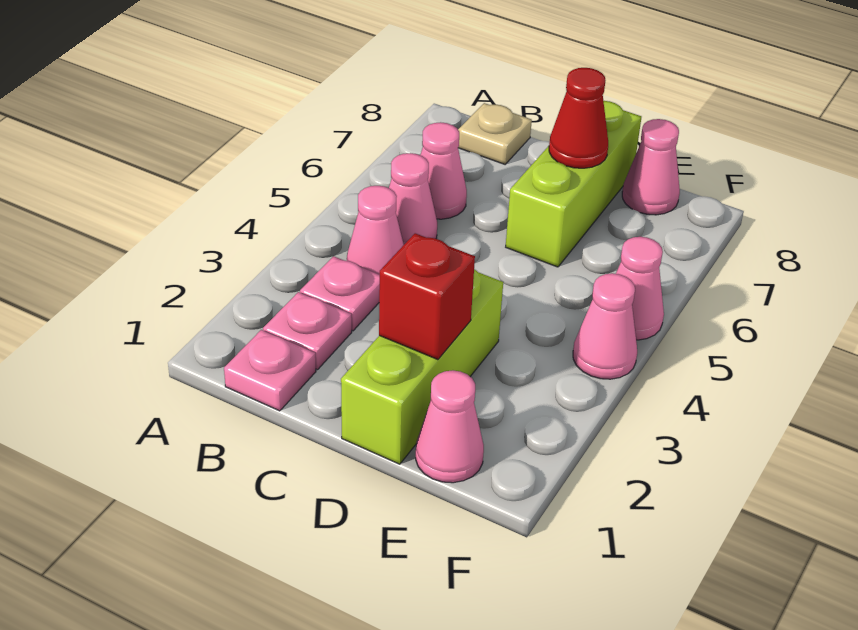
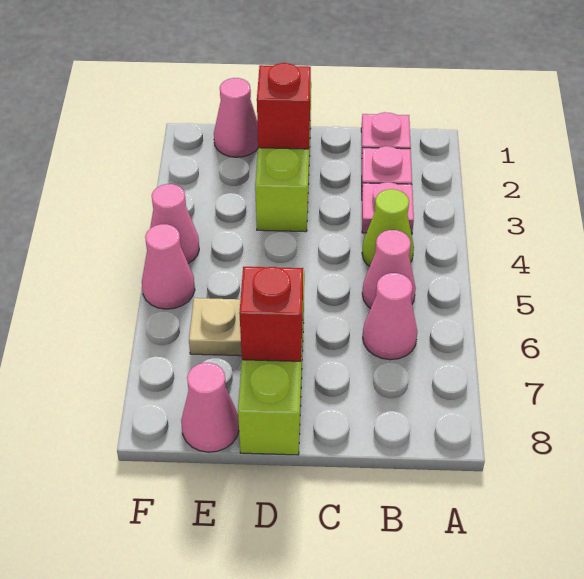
pink cone B4 level 1 -> lime cone B4 level 1
tan plate B8 level 1 -> tan plate E6 level 1
red cone D7 level 2 -> red brick D7 level 2

